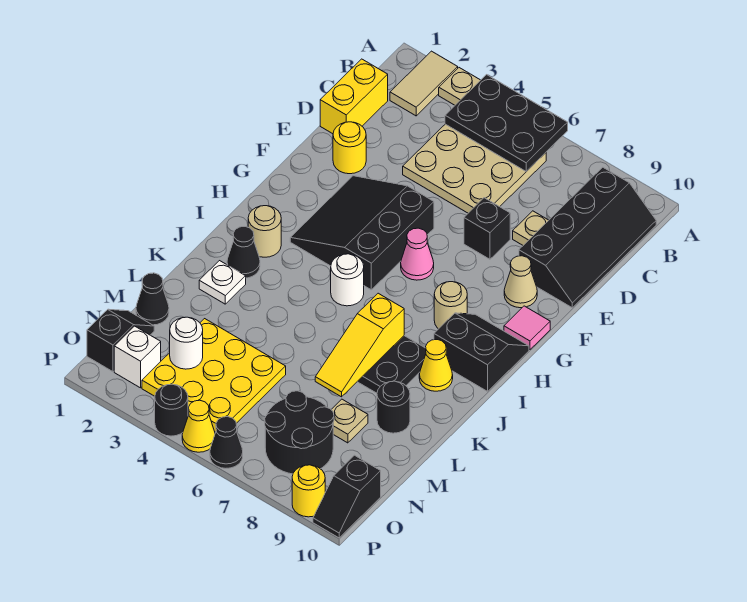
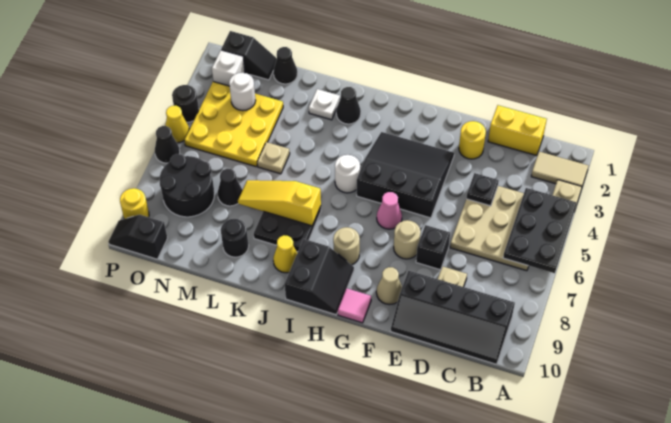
none -> black plate D4 level 2
tan round brick I2 level 1 -> tan round brick F7 level 1
none -> black cone M7 level 1
tan plate M8 level 1 -> tan plate L5 level 1

